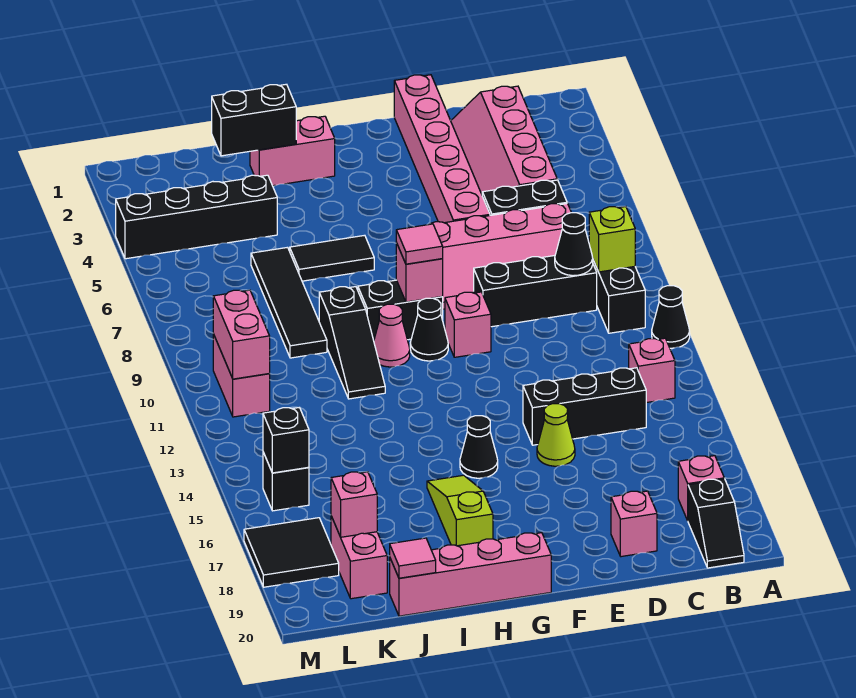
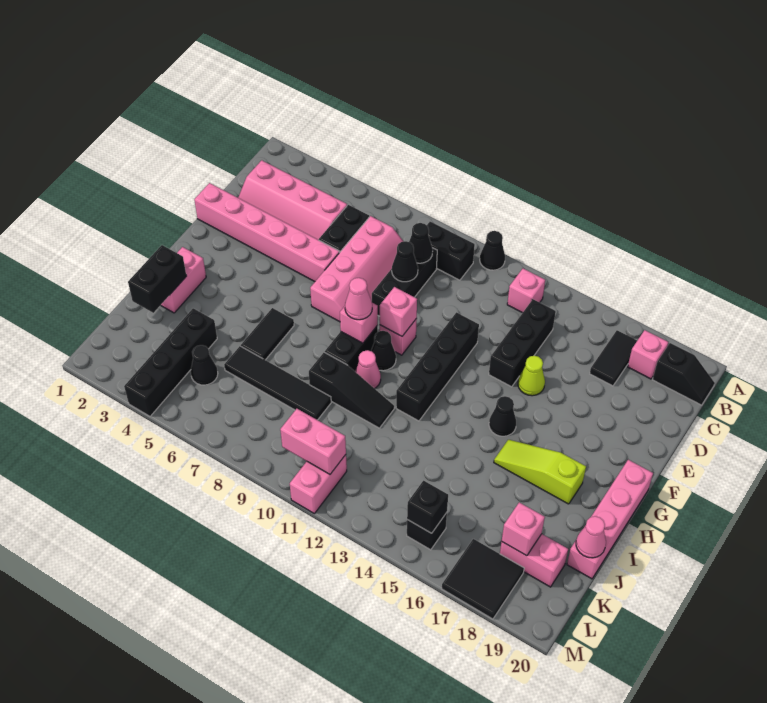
lime brick B9 level 2 -> none
none -> black tile B17:C17 level 1
none -> black cone D9 level 2
pink brick D19 level 1 -> pink brick F10 level 2
none -> black brick E12:H12 level 1
pink tile G9 level 3 -> pink cone G9 level 3
pink tile J20 level 2 -> pink cone J20 level 2
none -> black cone K5 level 1
pink brick L10:L11 level 1 -> pink brick L11:M11 level 1

